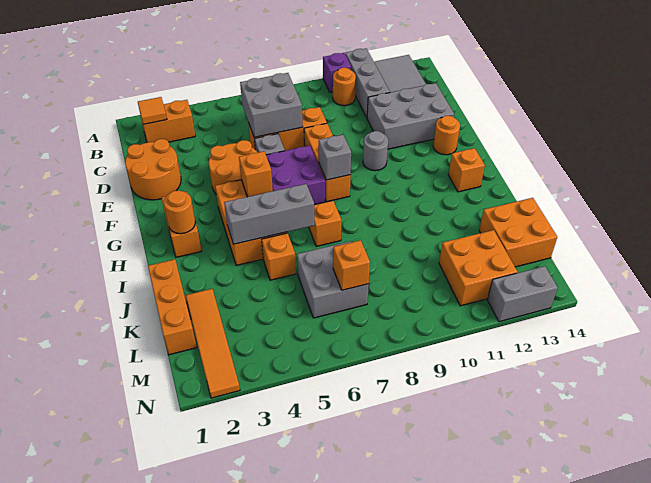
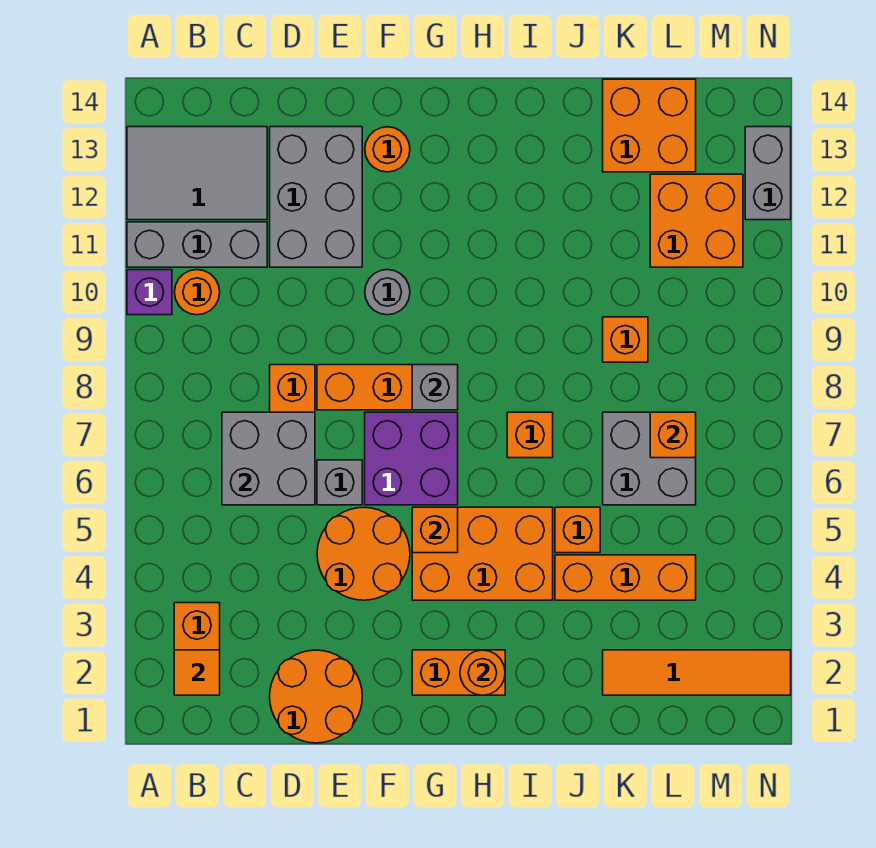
orange brick H13 level 1 -> orange brick K9 level 1
grey brick I4:I6 level 2 -> none
orange brick J1:L1 level 1 -> orange brick J4:L4 level 1

